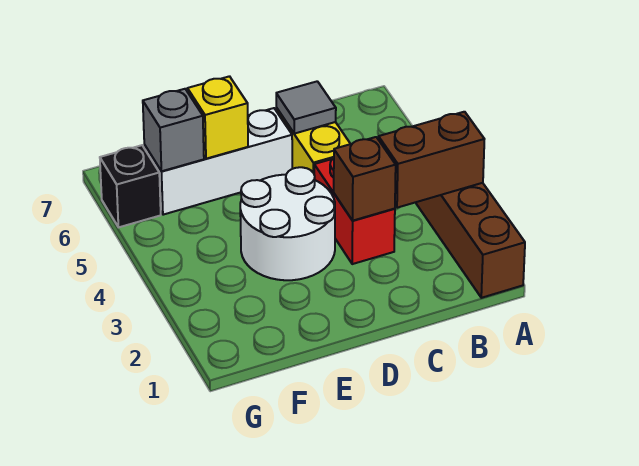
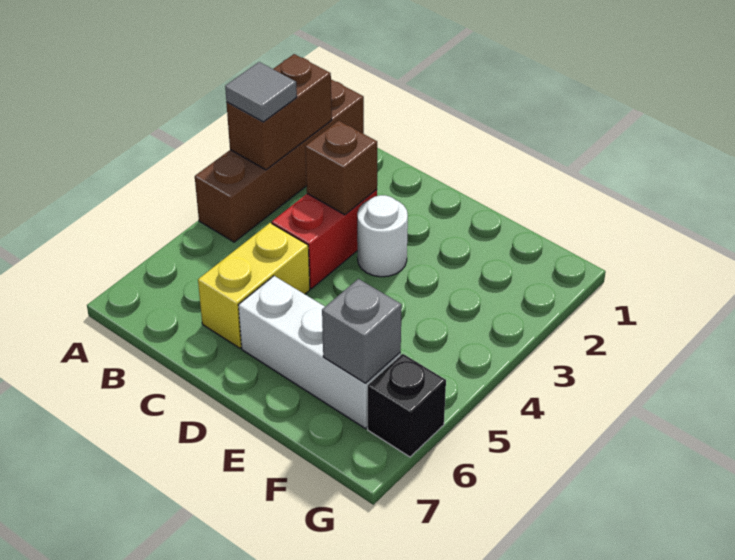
brown brick A3:B3 level 2 -> brown brick A2:A3 level 2
grey tile C6 level 2 -> grey tile A3 level 3
white round brick D3:E4 level 1 -> white round brick D3 level 1
yellow brick E6 level 2 -> none

